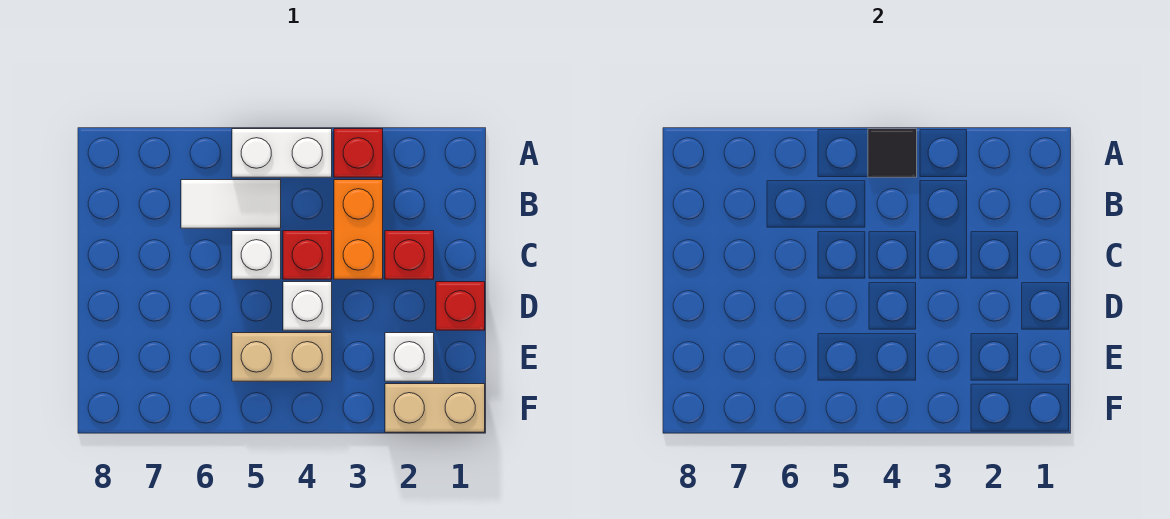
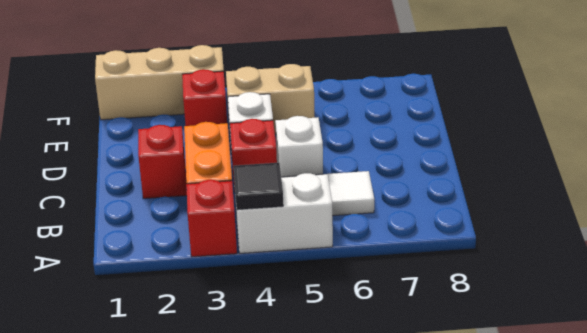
red brick D1 level 1 -> red brick E3 level 1
white brick E2 level 1 -> none
tan brick F1:F2 level 1 -> tan brick F1:F3 level 1

